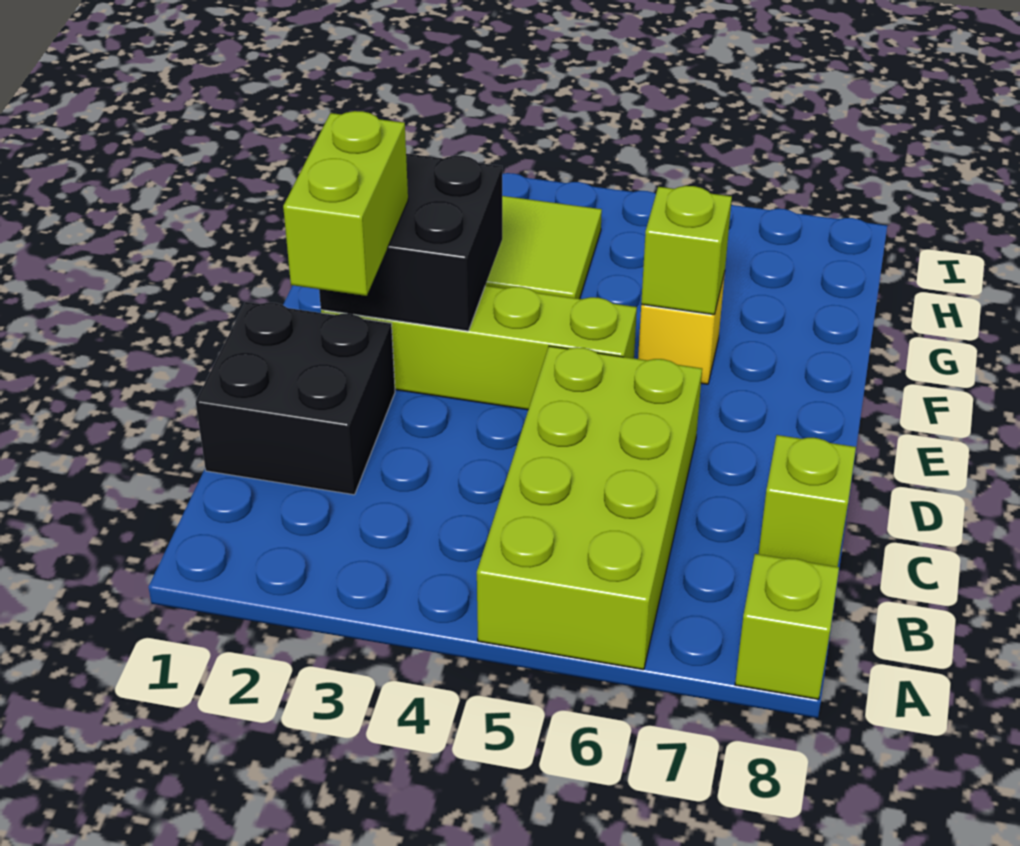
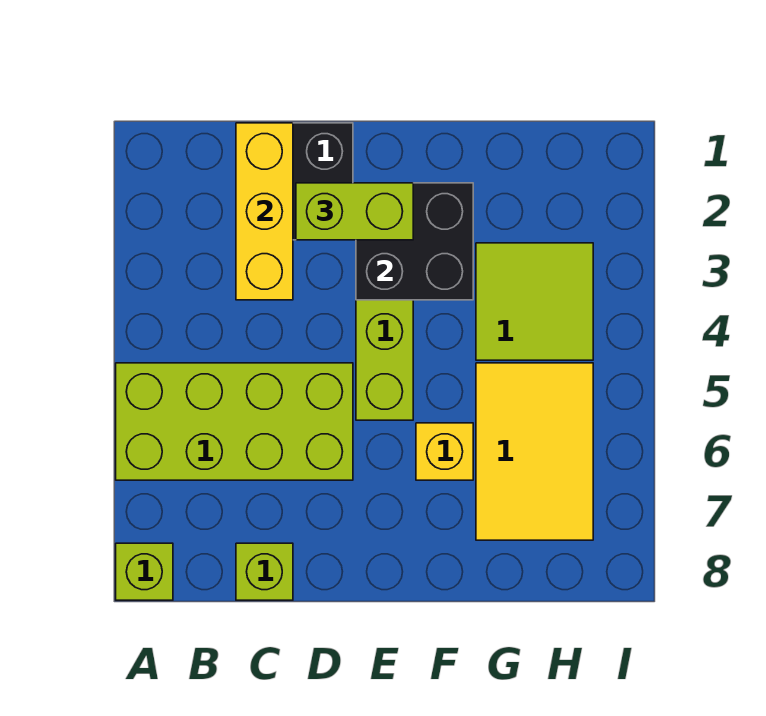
none -> yellow brick C1:C3 level 2
lime brick F6 level 2 -> none
none -> yellow tile G5:H7 level 1

